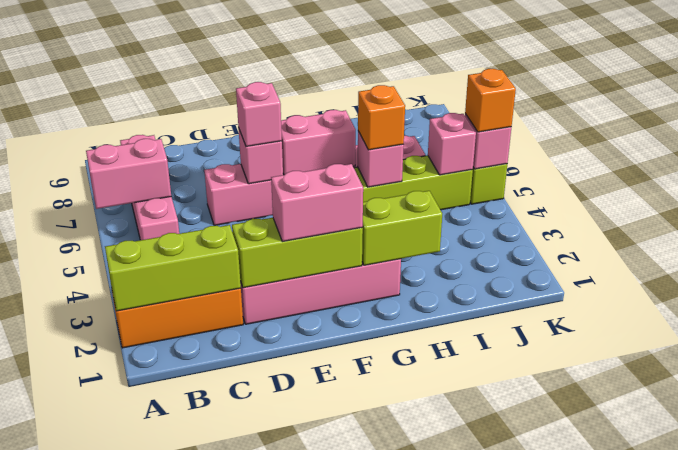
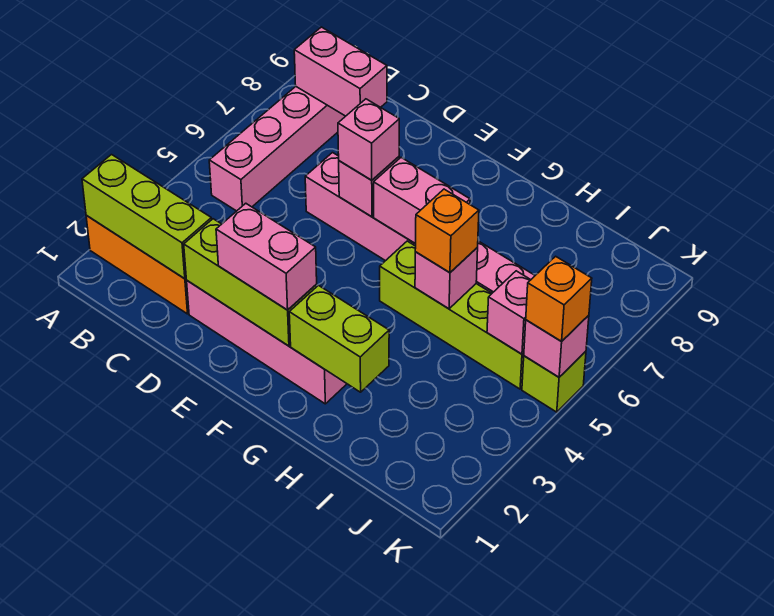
pink brick A6:B6 level 2 -> pink brick B8:C8 level 2

